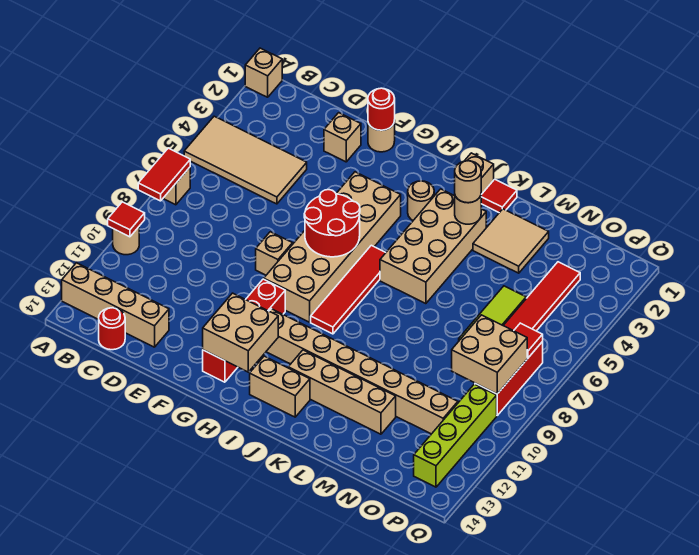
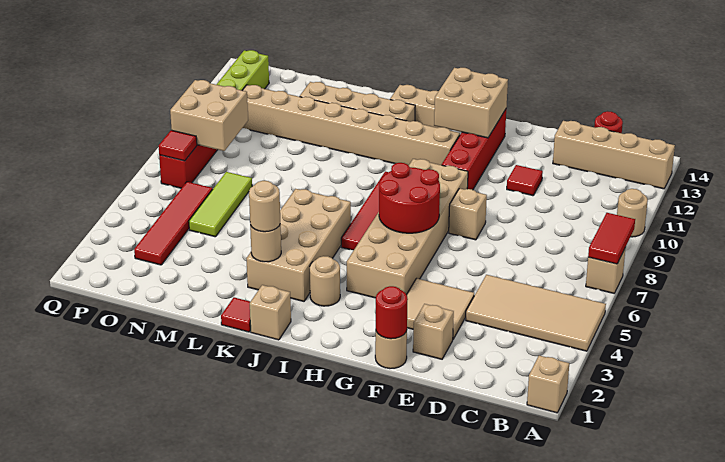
red tile A10 level 2 -> red tile E11 level 1
tan tile L2:M3 level 1 -> tan tile E3:F4 level 1

